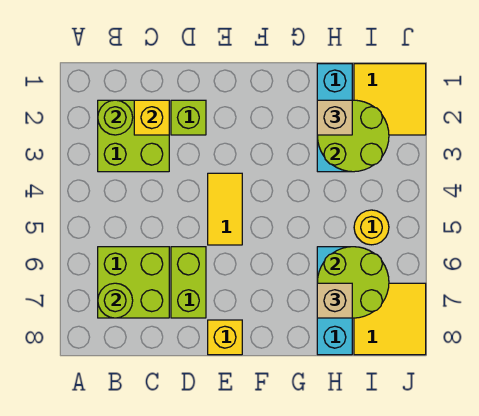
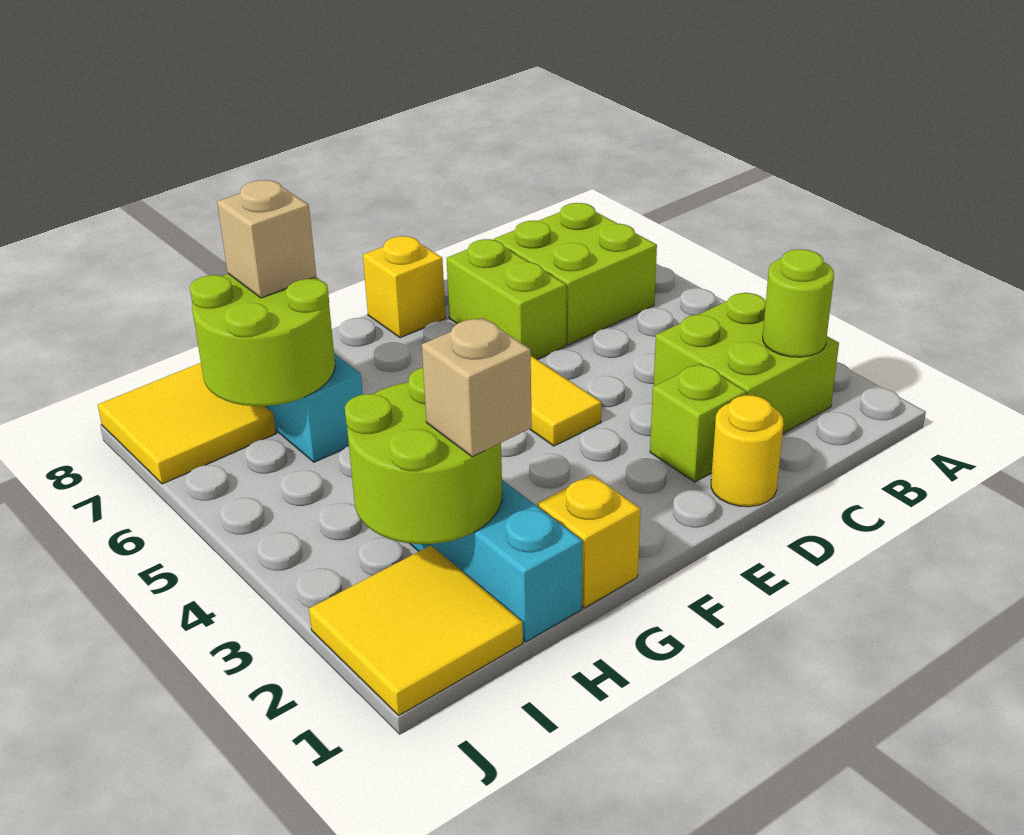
lime round brick B7 level 2 -> none
yellow brick C2 level 2 -> yellow brick G1 level 1
yellow round brick I5 level 1 -> yellow round brick D1 level 1

